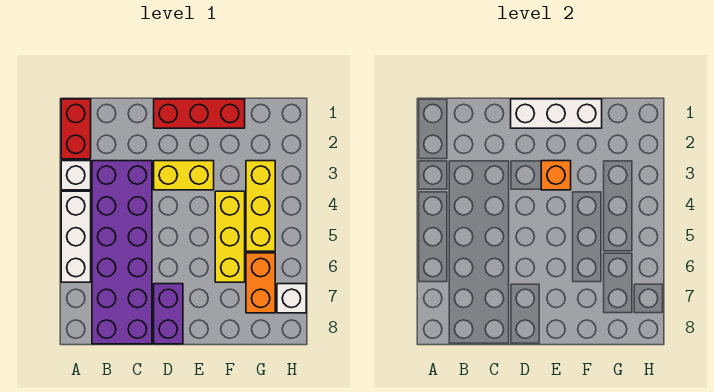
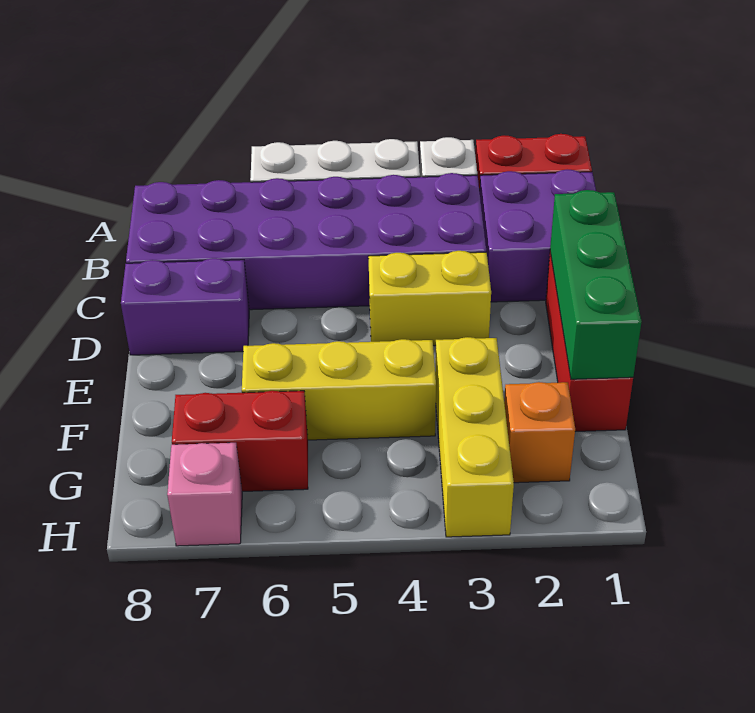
none -> purple brick B1:C2 level 1
white brick D1:F1 level 2 -> green brick D1:F1 level 2
yellow brick D3:E3 level 1 -> yellow brick D3:D4 level 1
orange brick E3 level 2 -> orange brick G2 level 1
yellow brick G3:G5 level 1 -> yellow brick F3:H3 level 1
orange brick G6:G7 level 1 -> red brick G6:G7 level 1
white brick H7 level 1 -> pink brick H7 level 1

